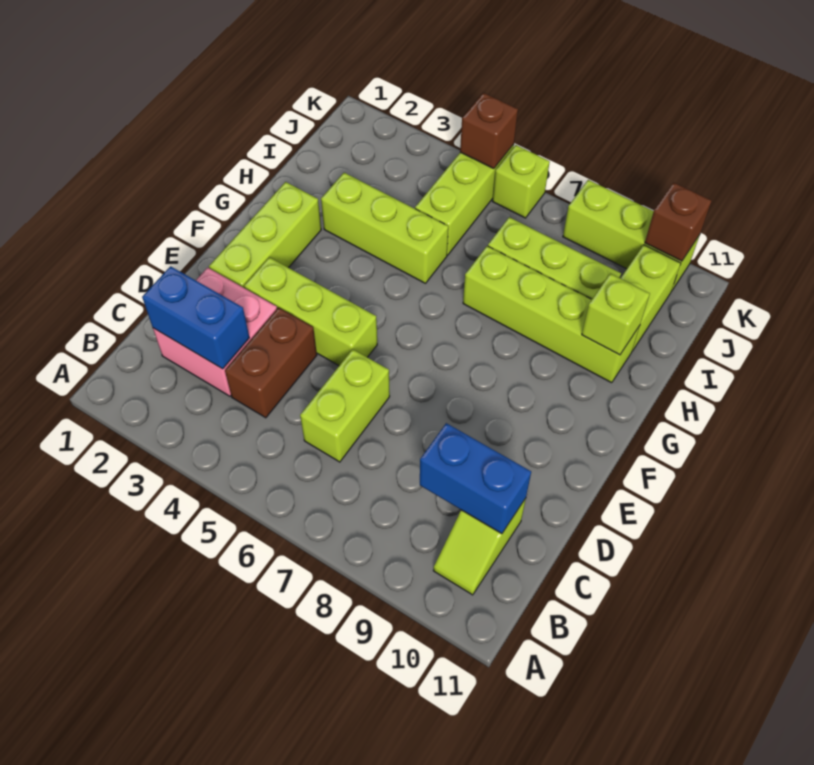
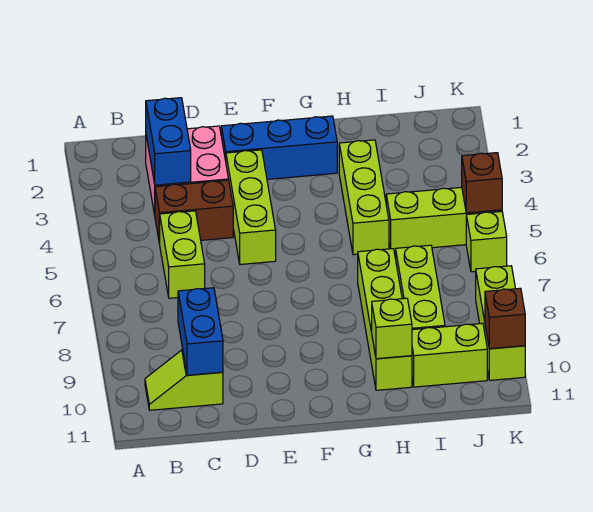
lime brick C6:D6 level 1 -> lime brick C5:C6 level 1
lime brick E2:G2 level 1 -> blue brick E2:G2 level 1

